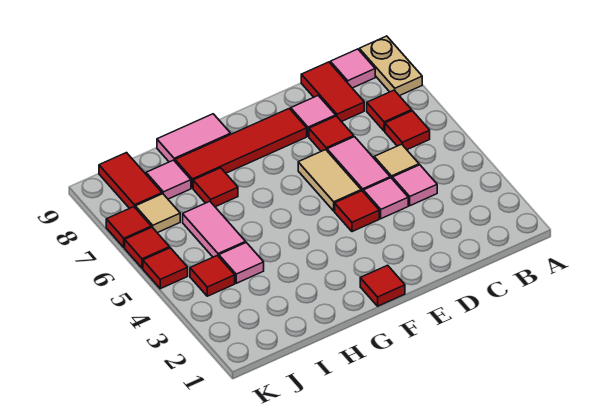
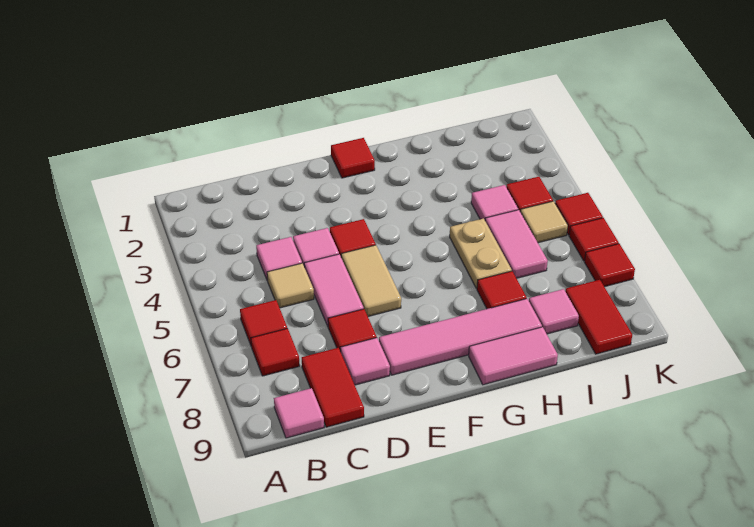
tan plate A8:A9 level 1 -> tan plate H5:H6 level 1
red tile E8:H8 level 1 -> pink tile E8:H8 level 1
tan tile J7 level 1 -> tan tile J5 level 1

